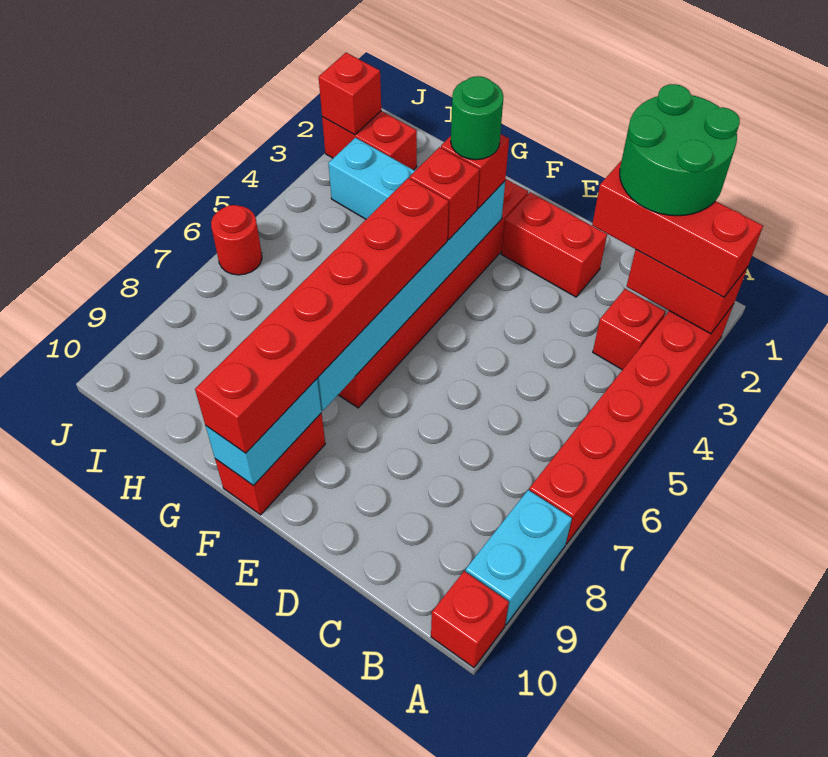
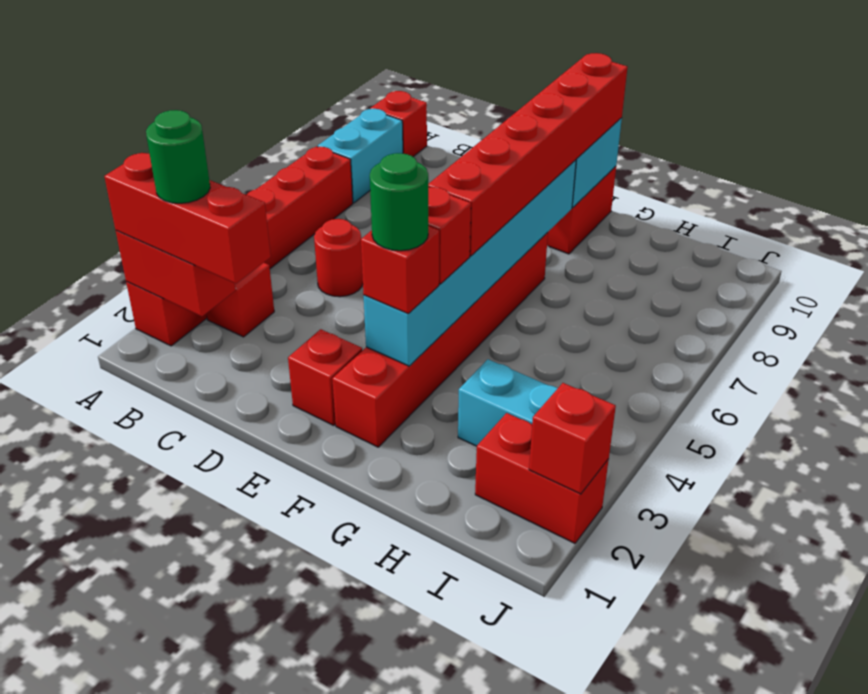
green round brick B1:C2 level 4 -> green round brick B2 level 4
red brick D2:E2 level 1 -> red brick E2 level 1
red round brick J6 level 1 -> red round brick C5 level 1

